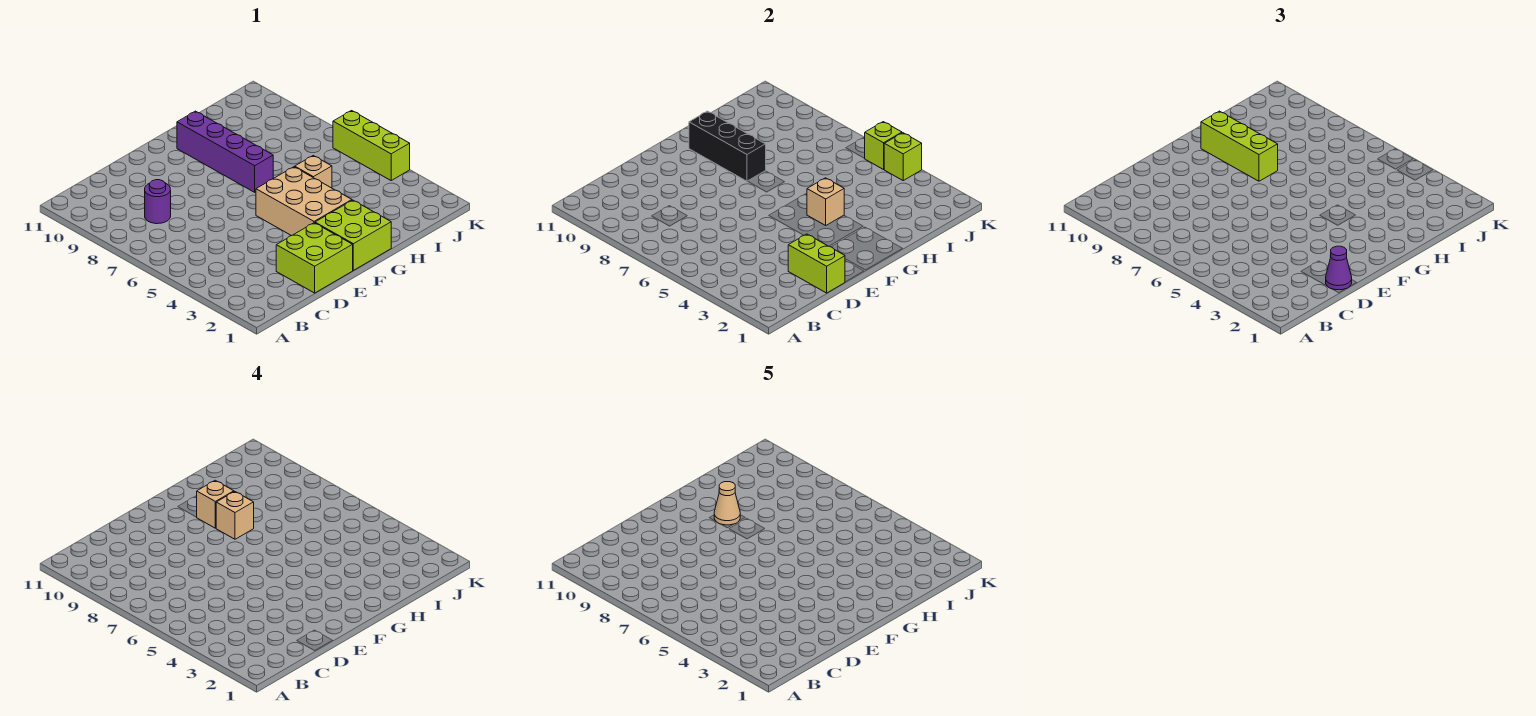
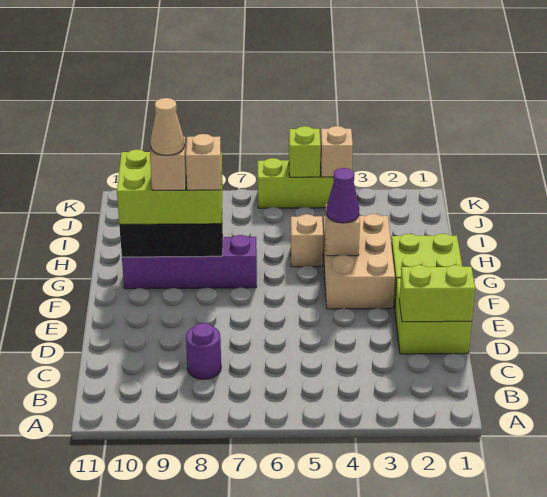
purple cone D1 level 3 -> purple cone G4 level 3
tan brick F3:G5 level 1 -> tan brick F3:H4 level 1
lime brick G8:G10 level 3 -> lime brick G8:H10 level 3
lime brick K4 level 2 -> tan brick K4 level 2

